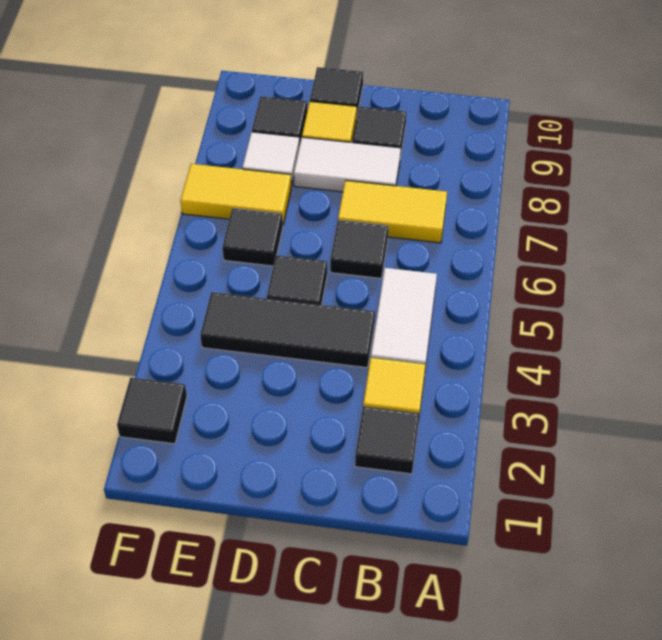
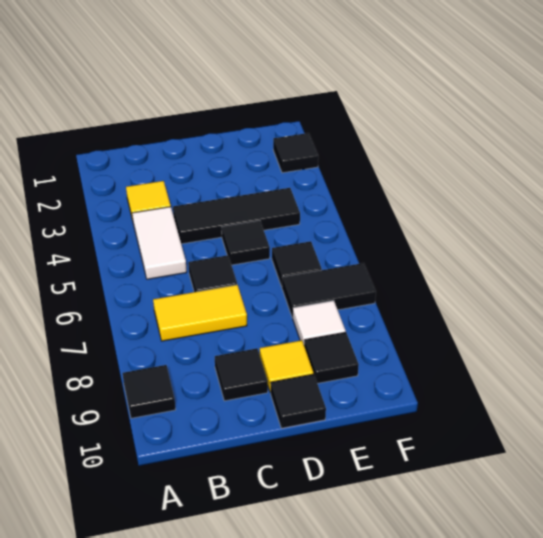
black tile B2 level 1 -> black tile A9 level 1
white tile C8:D8 level 1 -> none
yellow tile E7:F7 level 1 -> black tile E7:F7 level 1

